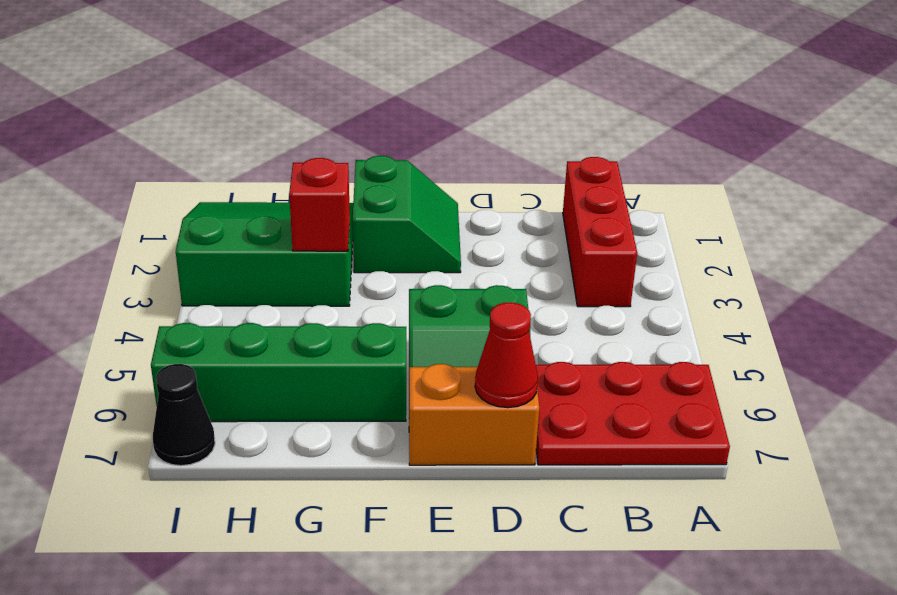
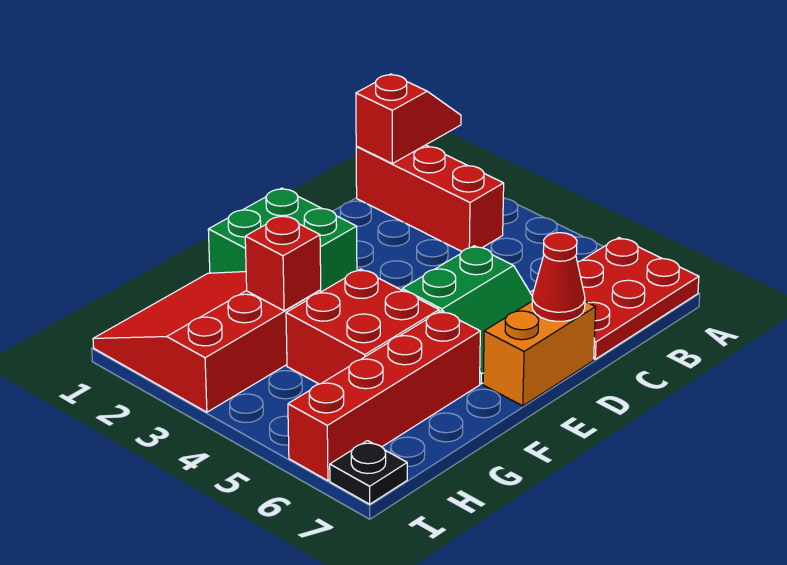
none -> red slope A1:B1 level 2 top B
green slope E1:F2 level 1 top F -> green brick E1:F2 level 1
none -> red brick F4:G5 level 1
green brick F6:I6 level 1 -> red brick F6:I6 level 1
green slope G1:I3 level 1 top 3 -> red slope G1:I3 level 1 top 3
black cone I7 level 1 -> black plate I7 level 1

